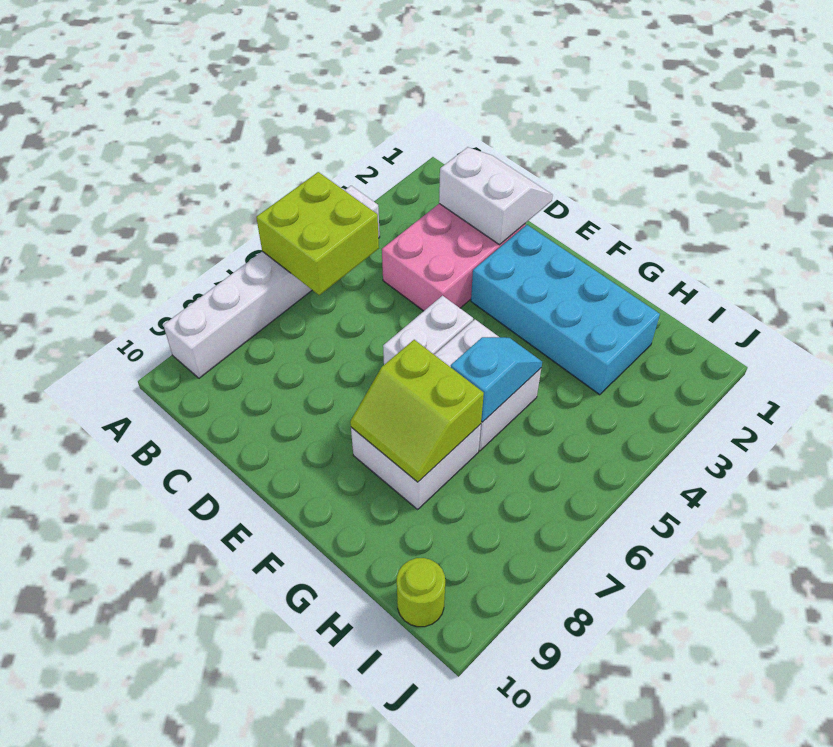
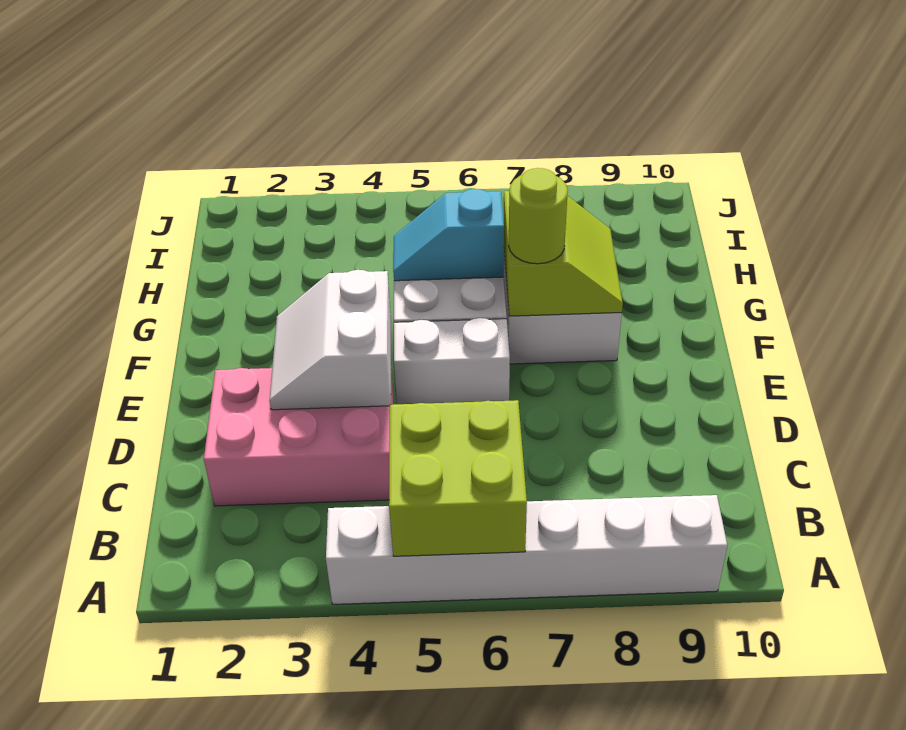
white slope C1:D2 level 2 top 2 -> white slope D3:E4 level 2 top 4
cyan brick E2:H3 level 1 -> none
lime round brick I10 level 1 -> lime round brick F7 level 3

